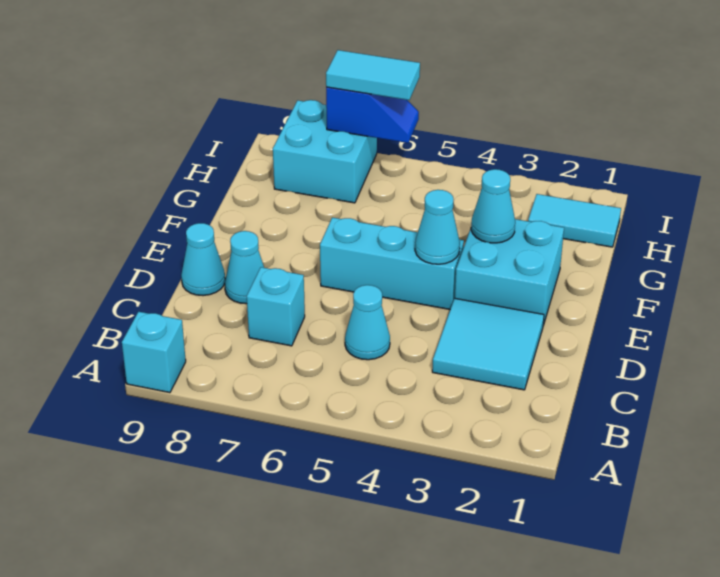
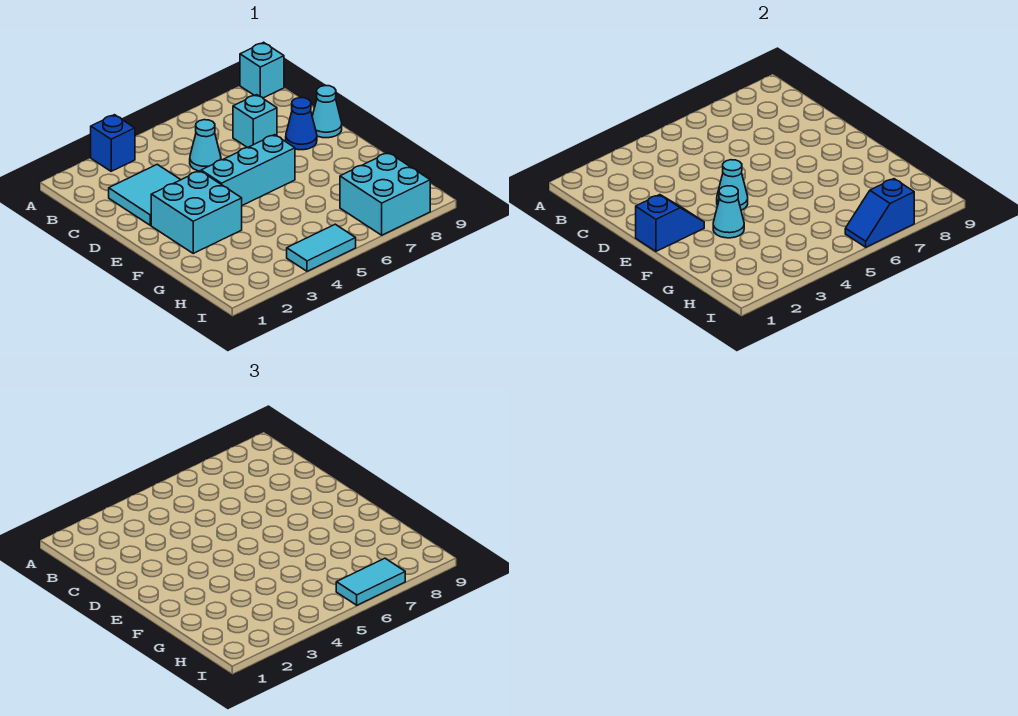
none -> blue brick A3 level 1
cyan cone D8 level 1 -> blue cone D8 level 1
none -> blue slope E1:E2 level 2 top 1
cyan tile H1:H2 level 1 -> cyan tile I4:I5 level 1

